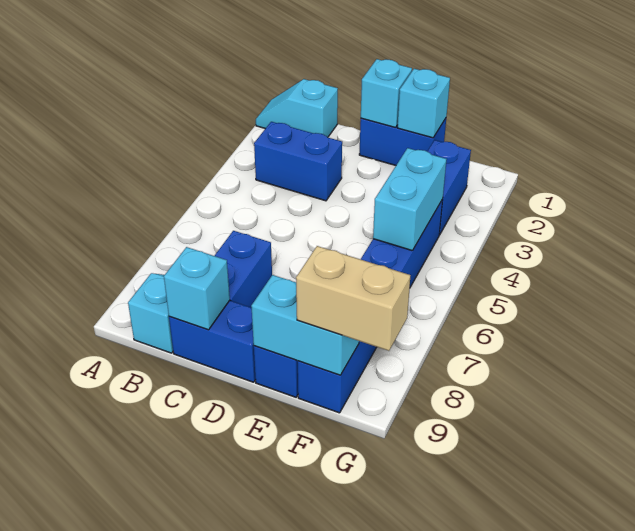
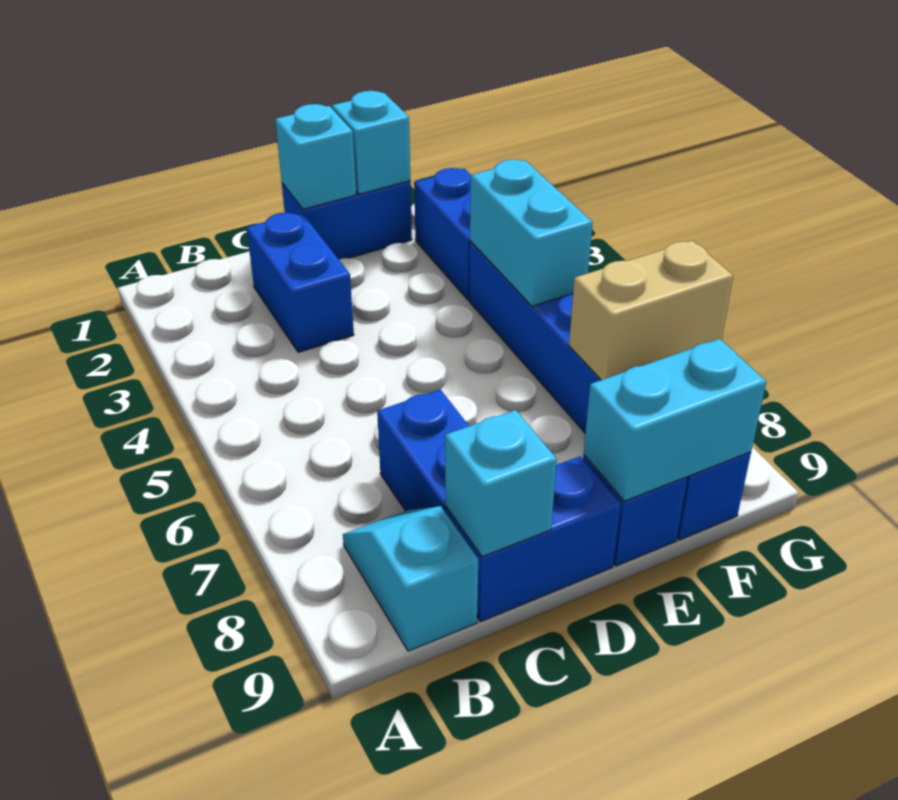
cyan slope A1:B1 level 1 top B -> none
blue brick B3:C3 level 1 -> blue brick C2:C3 level 1
tan brick F9:G9 level 3 -> tan brick F7:G7 level 2

